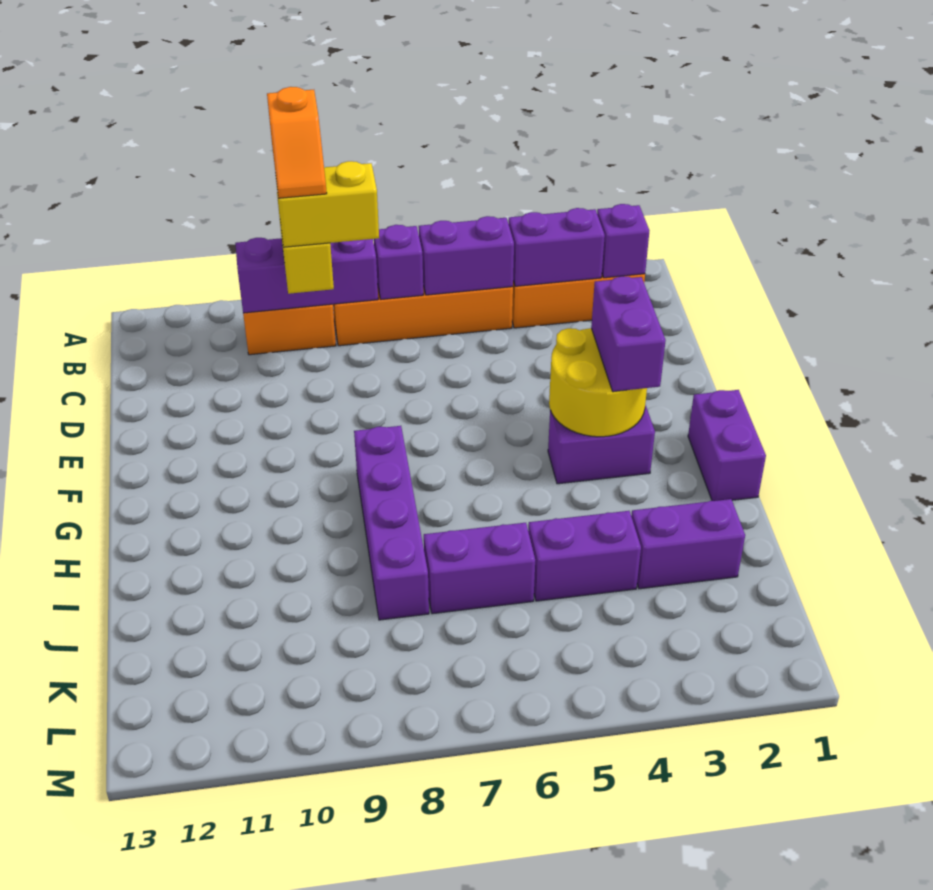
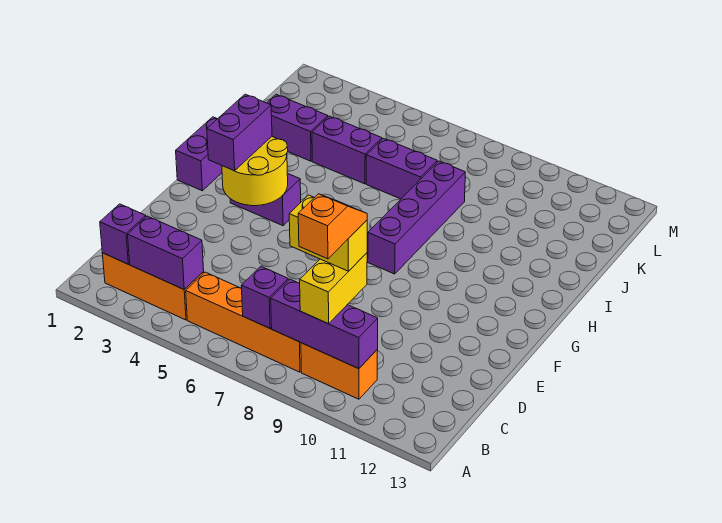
purple brick B5:B6 level 2 -> none

